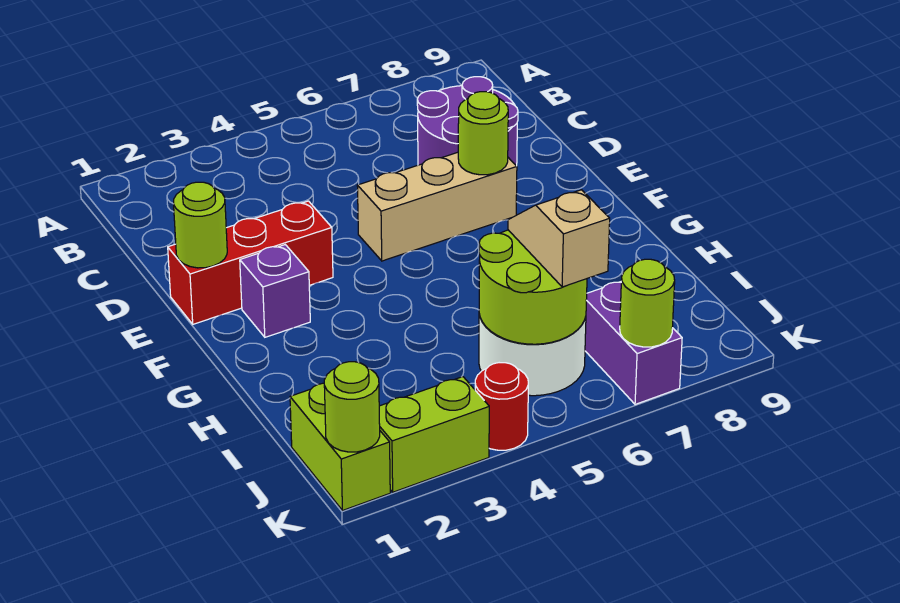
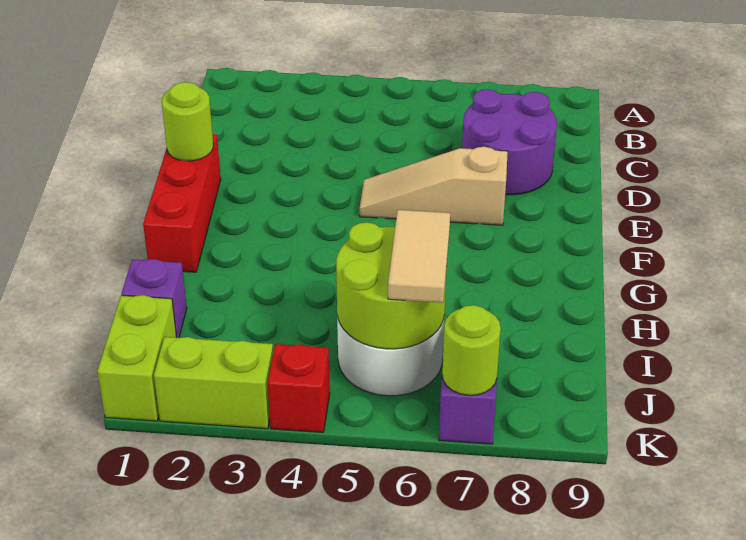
red brick E1:E3 level 1 -> red brick E1:G1 level 1
tan brick E5:E7 level 1 -> tan slope E5:E7 level 1 top 7
lime round brick E7 level 2 -> none
purple brick F2 level 1 -> purple brick I1 level 1
tan slope I6:J6 level 3 top J -> tan tile I6:J6 level 3
lime round brick K1 level 2 -> none
red round brick K4 level 1 -> red brick K4 level 1

